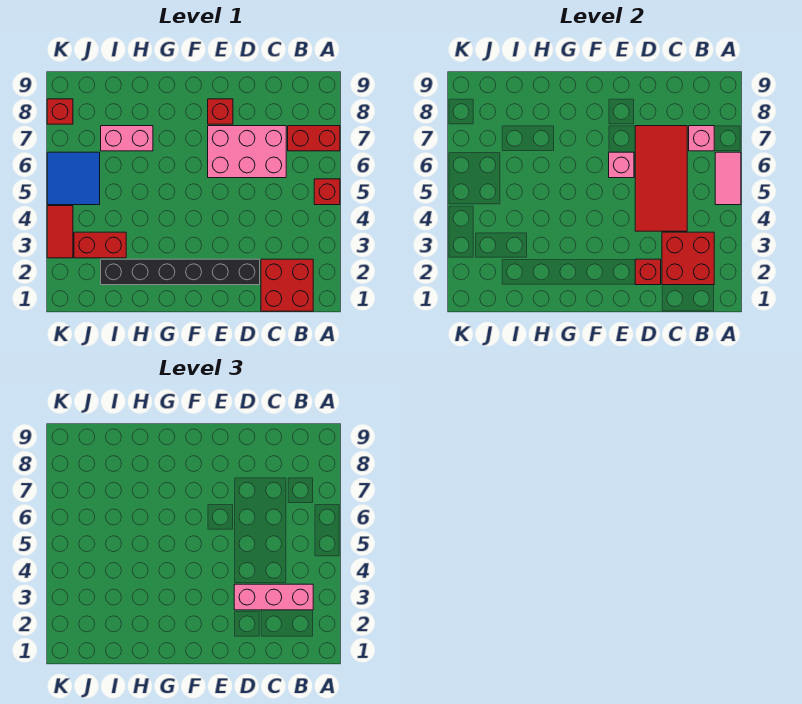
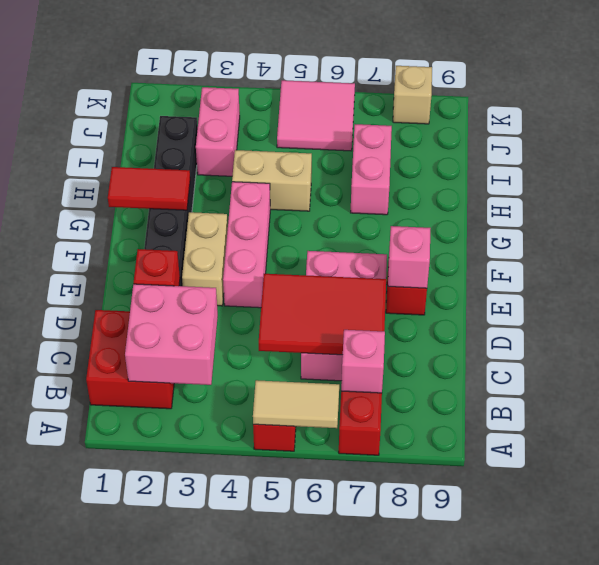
pink tile A5:A6 level 2 -> tan tile A5:A6 level 2
red brick B2:C3 level 2 -> pink brick B2:C3 level 2
pink brick B3:D3 level 3 -> pink brick E4:G4 level 1
red tile C4:D7 level 2 -> red tile C5:D7 level 2
none -> tan brick E3:F3 level 1
pink brick E6 level 2 -> pink brick E8 level 2
none -> tan brick H4:H5 level 1
red brick I3:J3 level 1 -> pink brick I3:J3 level 1
blue tile J5:K6 level 1 -> pink tile J5:K6 level 1
red tile K3:K4 level 1 -> red tile G1:G2 level 2
red brick K8 level 1 -> tan brick K8 level 1

